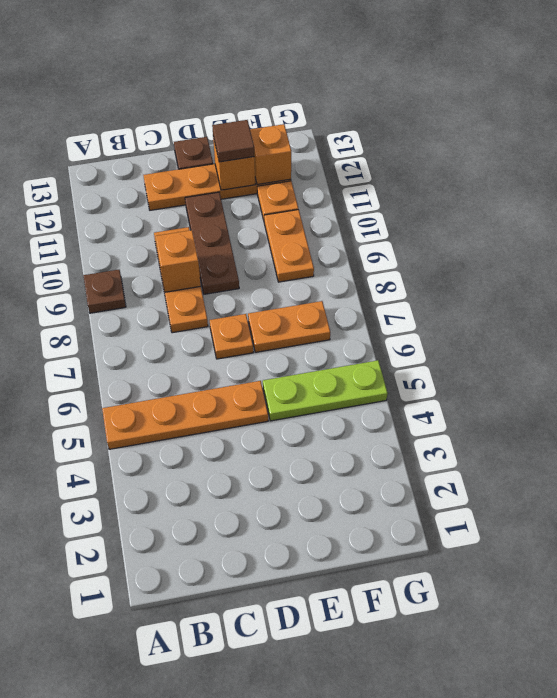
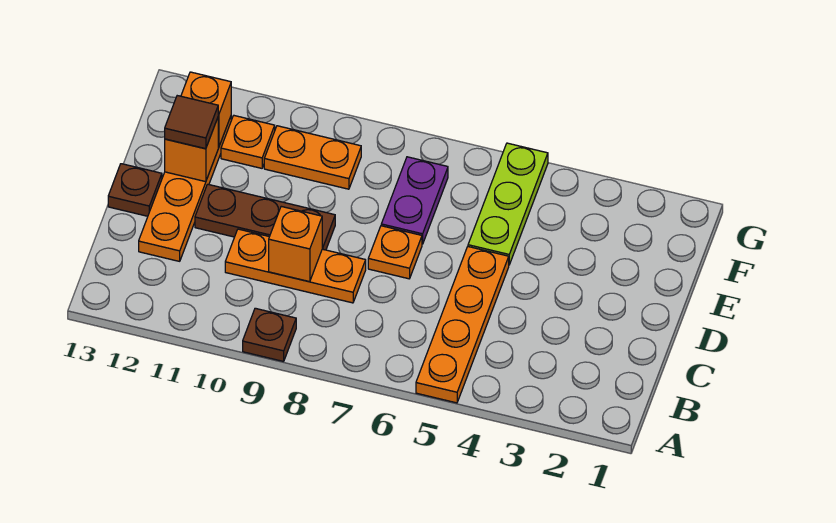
orange plate E7:F7 level 1 -> purple plate E7:F7 level 1

